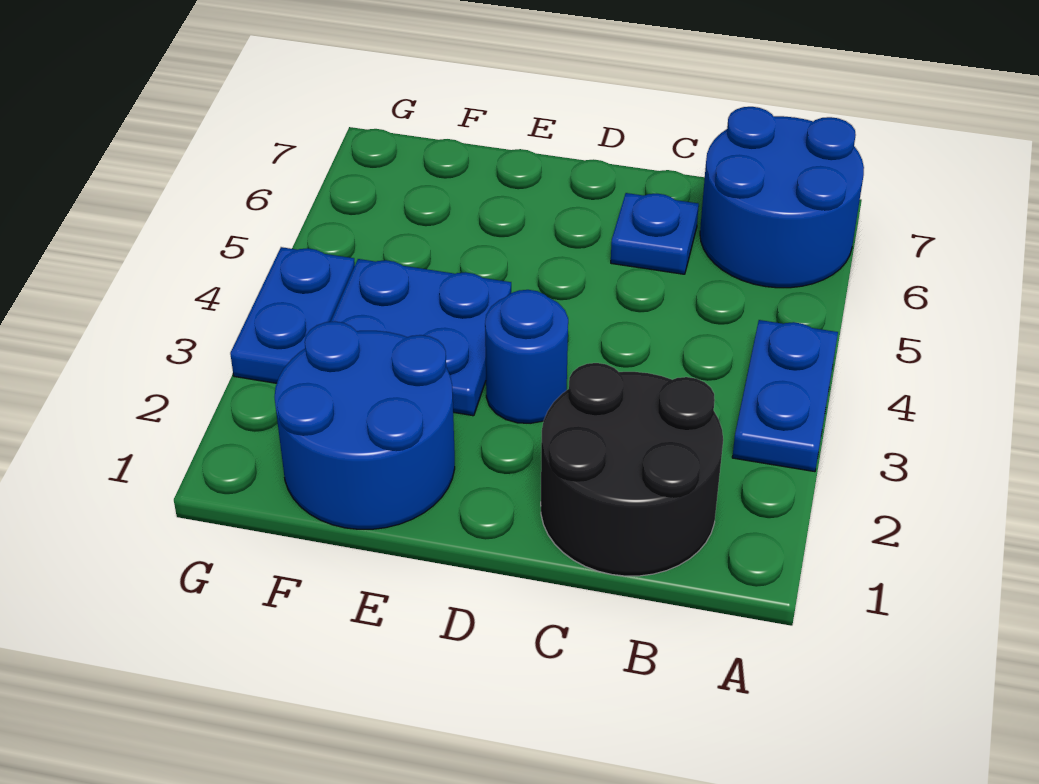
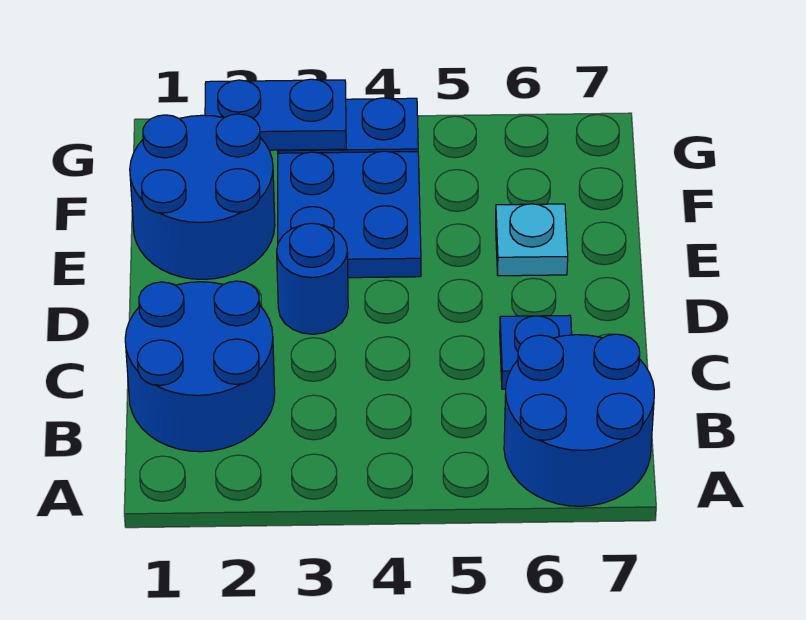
blue plate A3:A4 level 1 -> blue plate G2:G3 level 2
black round brick B1:C2 level 1 -> blue round brick B1:C2 level 1
none -> cyan plate E6 level 1

